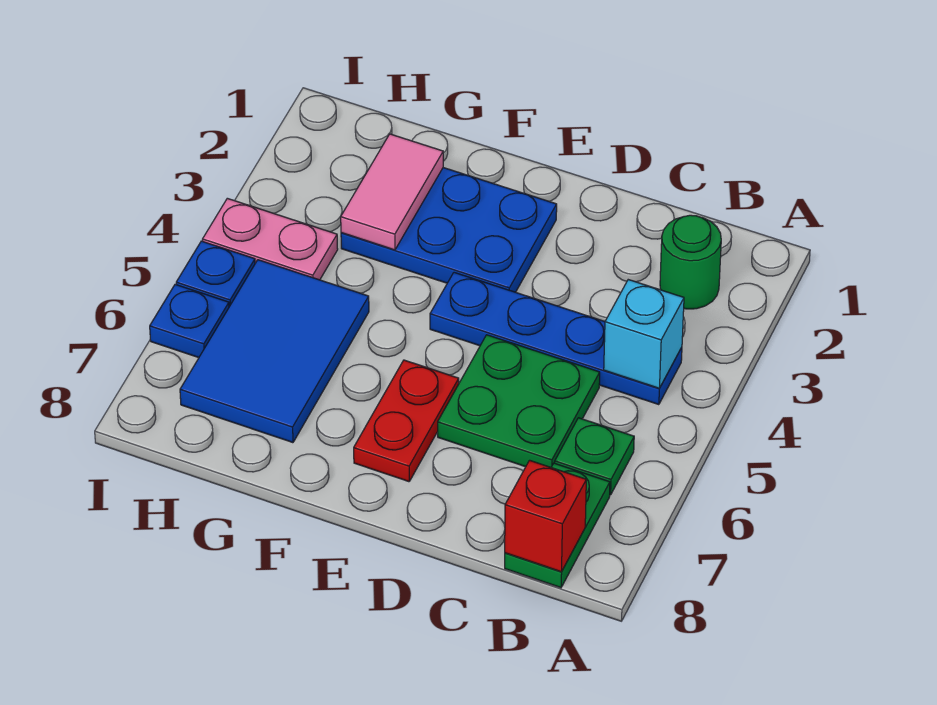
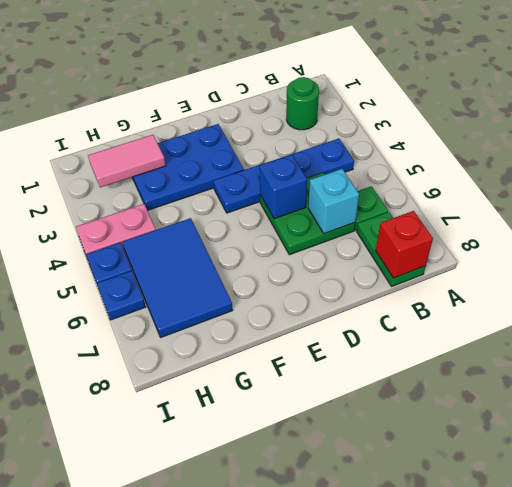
cyan brick B4 level 2 -> cyan brick C6 level 2
none -> blue brick D5 level 2
red plate E6:E7 level 1 -> none
pink tile G2:G3 level 2 -> pink tile G2:H2 level 2

